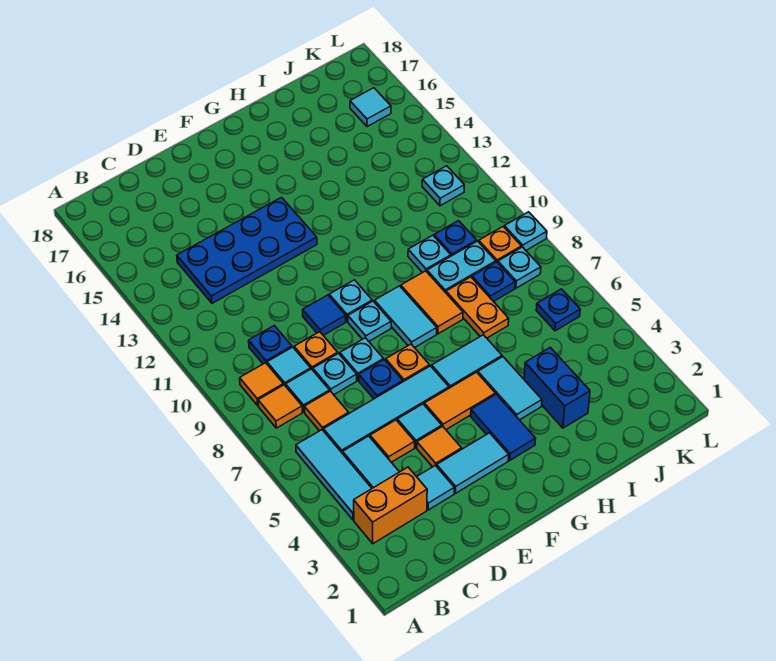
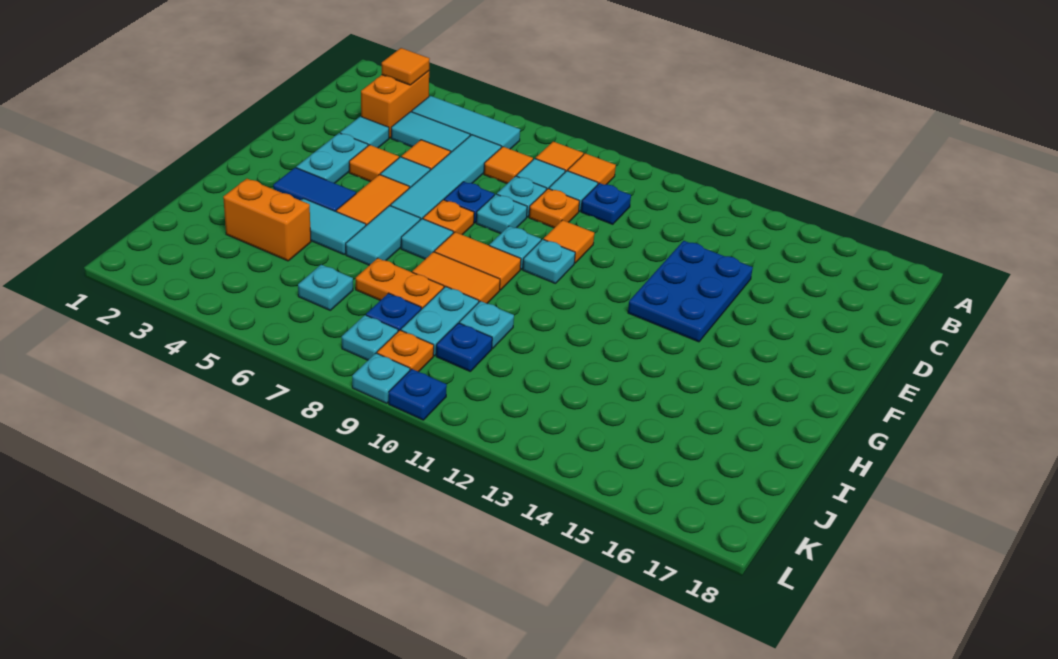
none -> orange tile B3 level 2
blue plate C13:F14 level 1 -> blue plate D13:F14 level 1
cyan tile E3:F3 level 1 -> cyan plate E3:F3 level 1
blue tile E10 level 1 -> orange tile E10 level 1
cyan tile G8:G9 level 1 -> orange tile G8:G9 level 1
blue brick I3:I4 level 1 -> orange brick I3:I4 level 1
blue plate K6 level 1 -> blue plate L10 level 1
cyan plate K12 level 1 -> cyan plate J6 level 1
cyan tile K16 level 1 -> cyan tile G7 level 1

